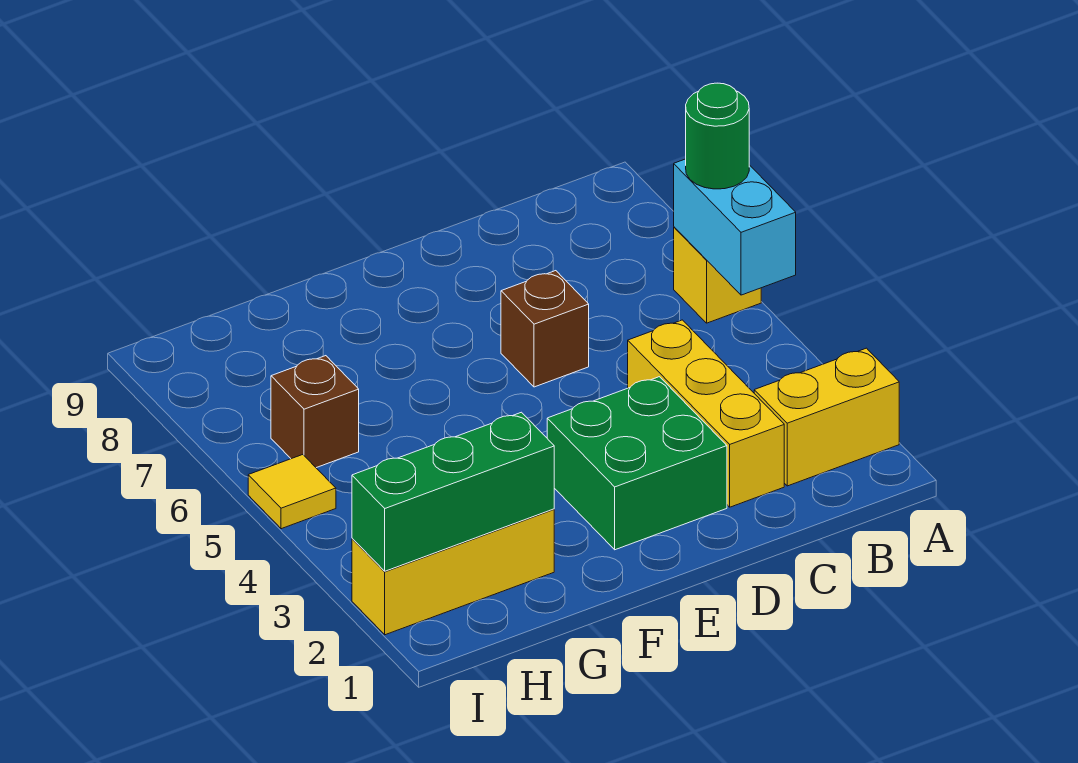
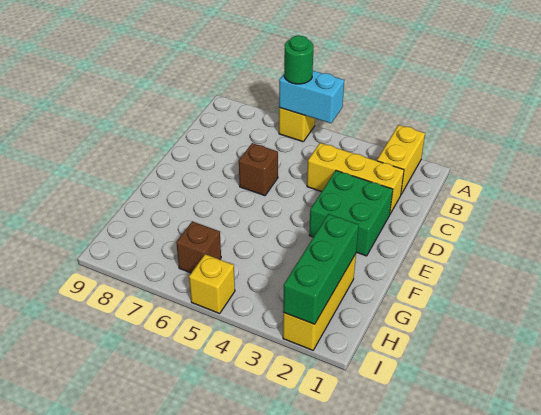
yellow tile I5 level 1 -> yellow brick I5 level 1

